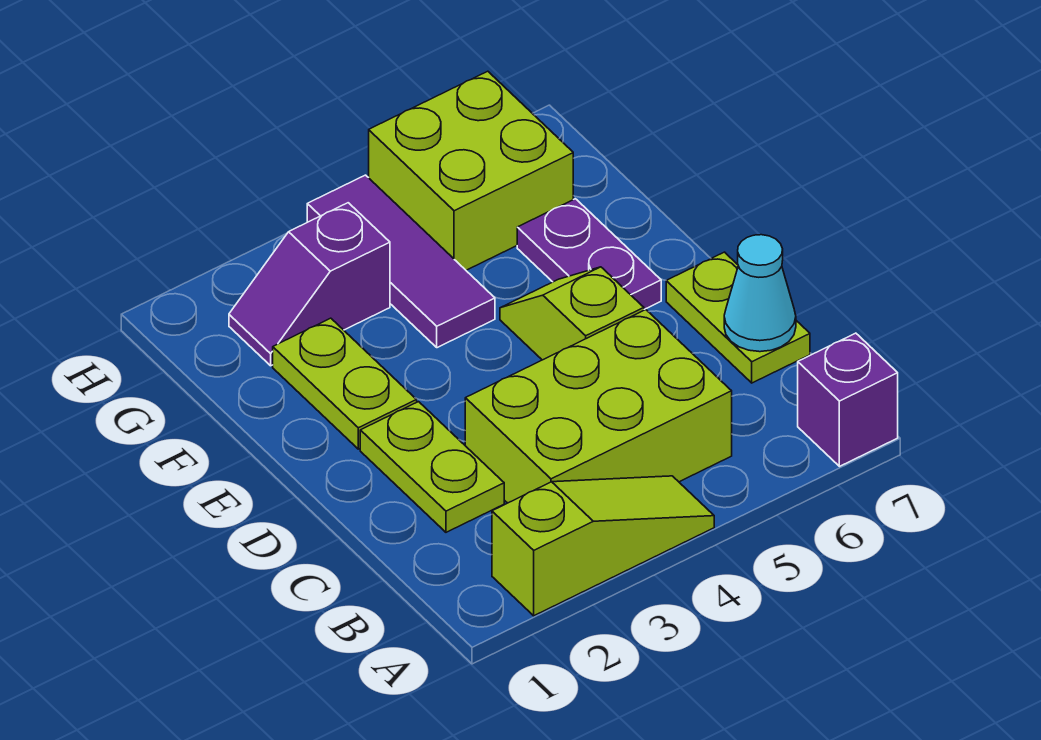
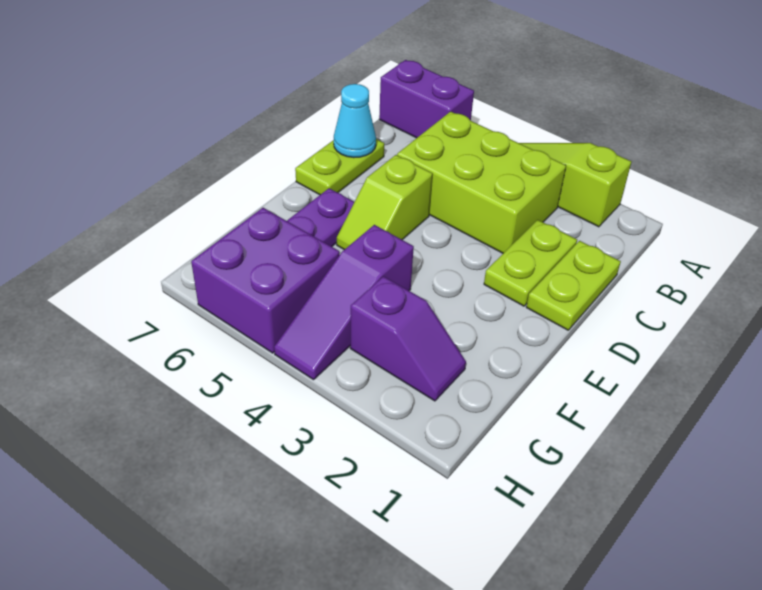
purple brick A7 level 1 -> purple brick A6:A7 level 1
lime plate E2:F2 level 1 -> lime plate C1:D1 level 1
purple tile F4:H4 level 1 -> purple slope F4:H4 level 1 top F
lime brick G5:H6 level 1 -> purple brick G5:H6 level 1

